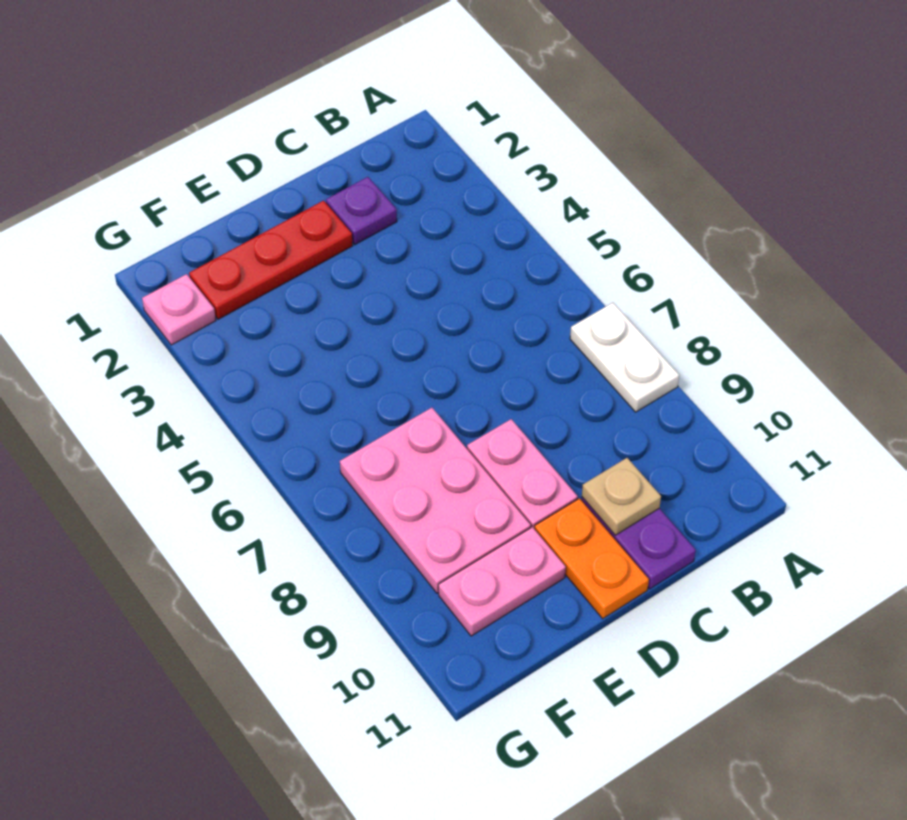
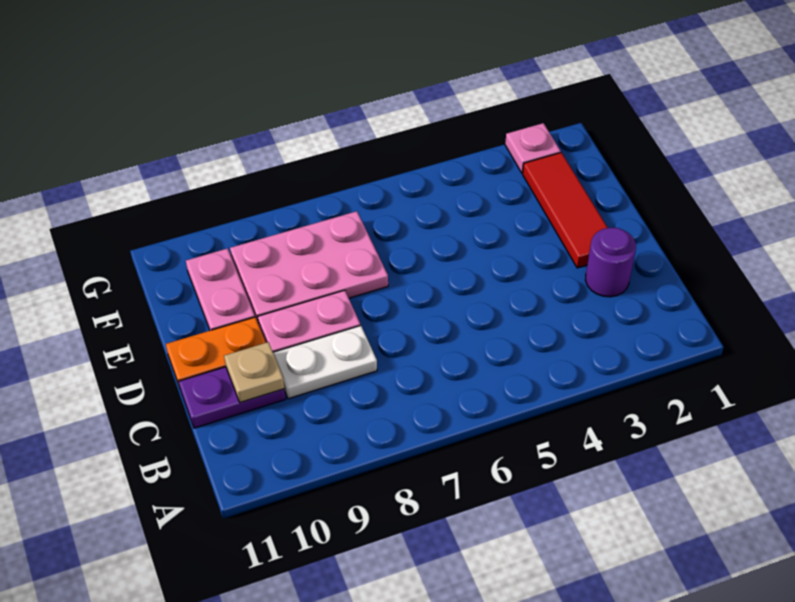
white plate A7:A8 level 1 -> white plate C8:C9 level 1
purple plate C2 level 1 -> purple round brick C2 level 1
red plate D2:F2 level 1 -> red tile D2:F2 level 1

